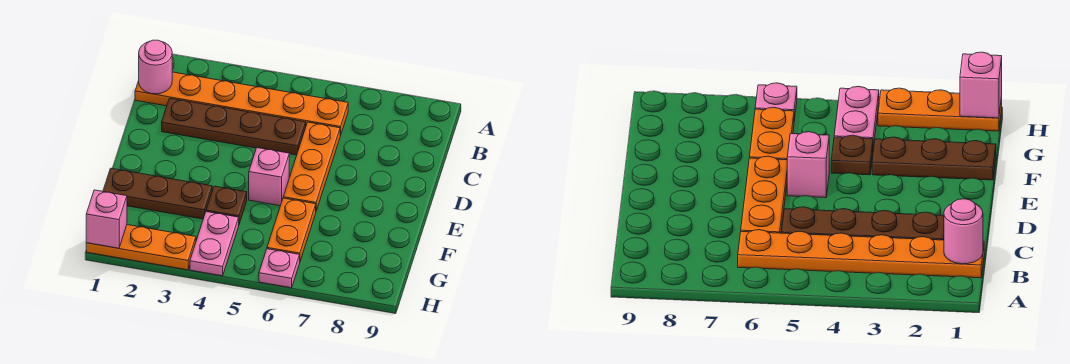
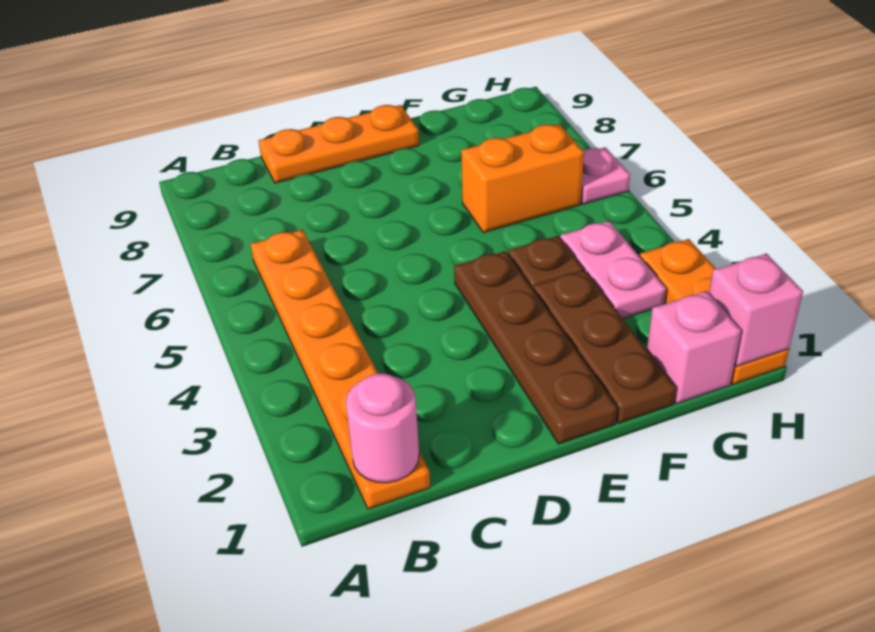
brown plate C2:C5 level 1 -> brown plate E1:E4 level 1
orange plate C6:E6 level 1 -> orange plate C9:E9 level 1
pink brick E5 level 1 -> pink brick G1 level 1
orange plate F6:G6 level 1 -> orange brick F6:G6 level 1
pink plate G4:H4 level 1 -> pink plate G3:G4 level 1

